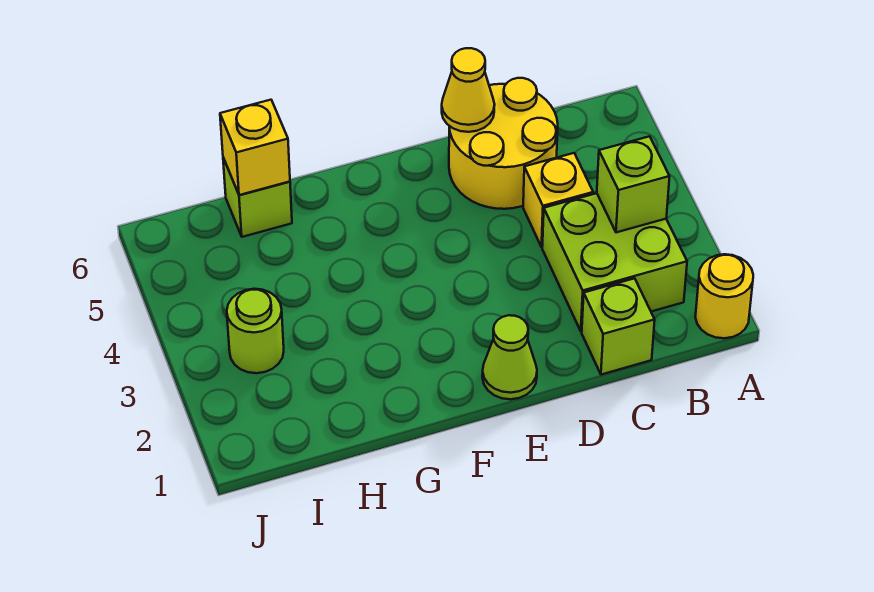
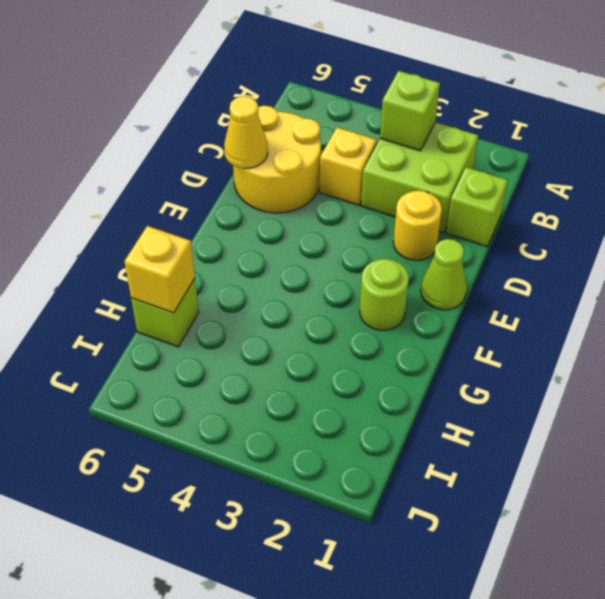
yellow round brick A1 level 1 -> yellow round brick D2 level 1
lime round brick I3 level 1 -> lime round brick F2 level 1

